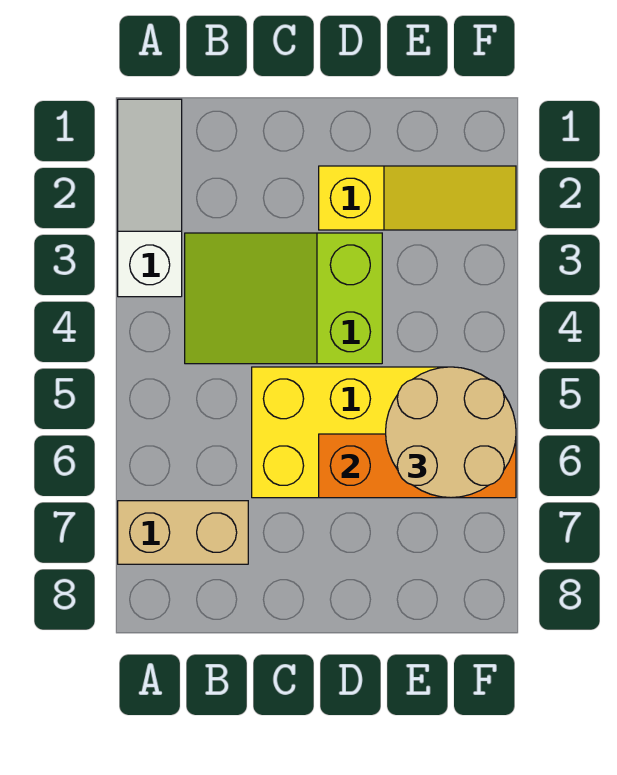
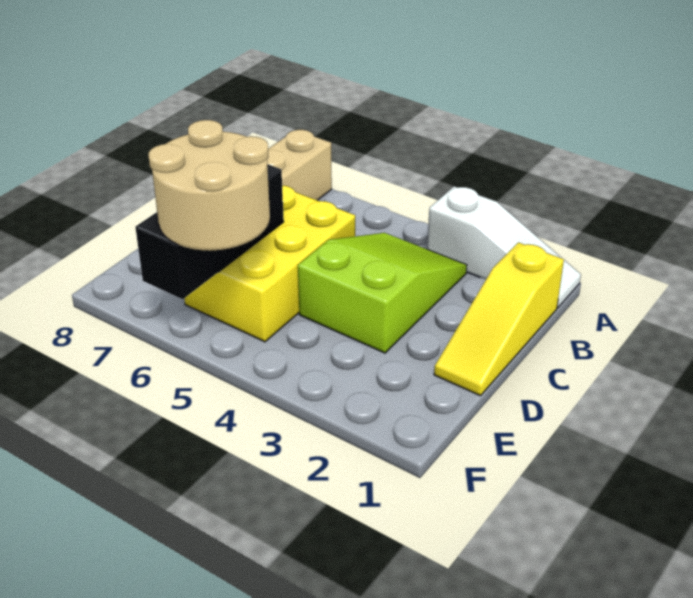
yellow slope D2:F2 level 1 top D -> yellow slope B1:D1 level 1 top B
orange brick D6:F6 level 2 -> black brick D6:F6 level 2

